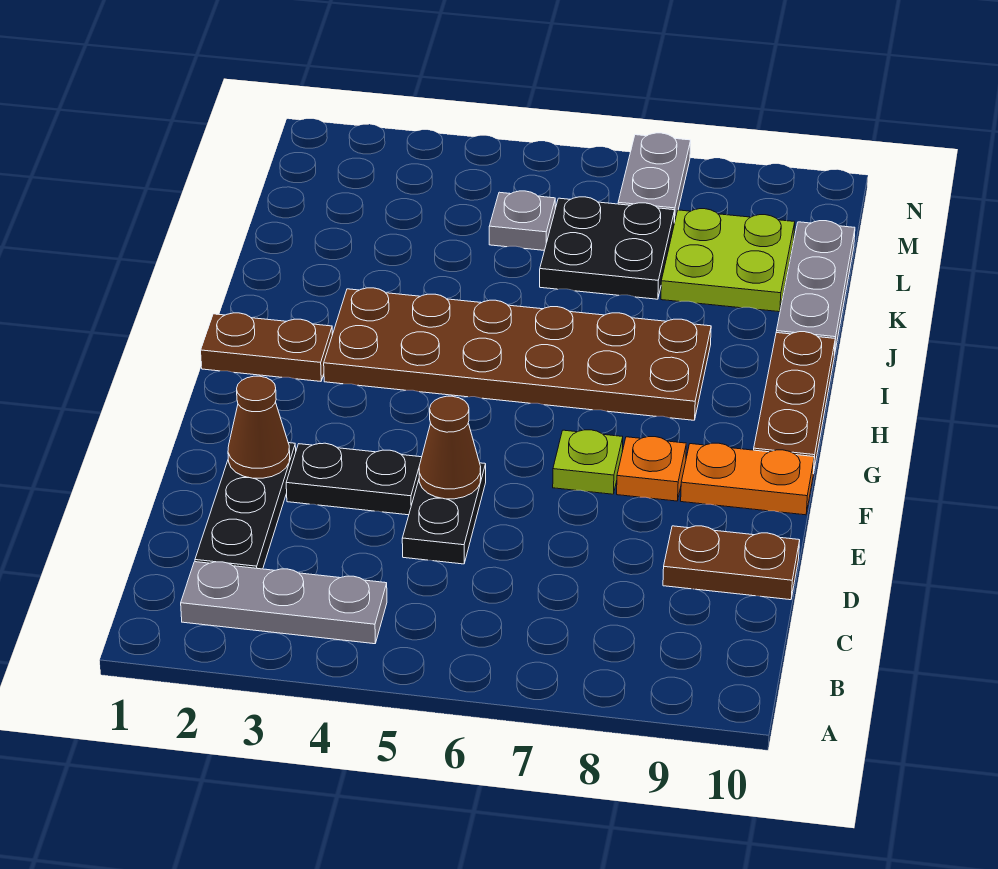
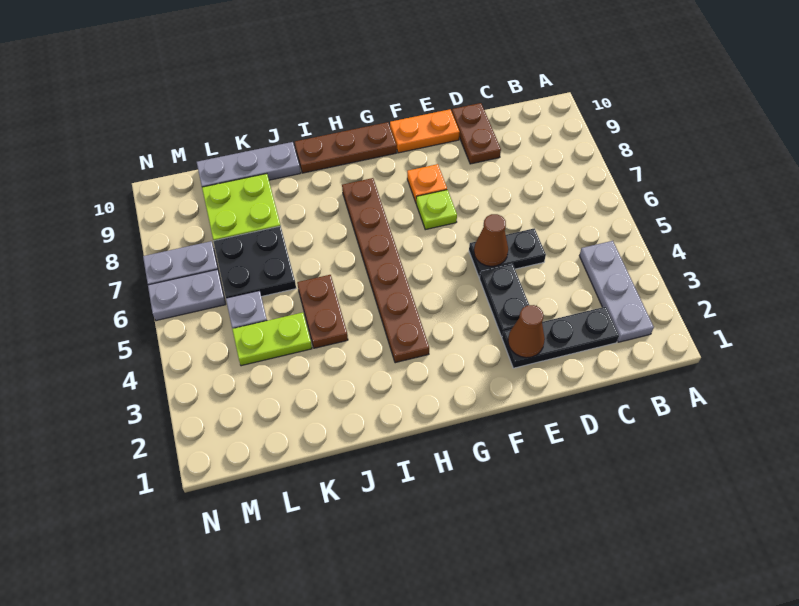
orange plate F9:F10 level 1 -> orange plate E10:F10 level 1
brown plate H1:H2 level 1 -> brown plate J4:J5 level 1
brown plate H3:I8 level 1 -> brown plate H3:H8 level 1
none -> lime plate K4:L4 level 1
none -> grey plate M6:N6 level 1

